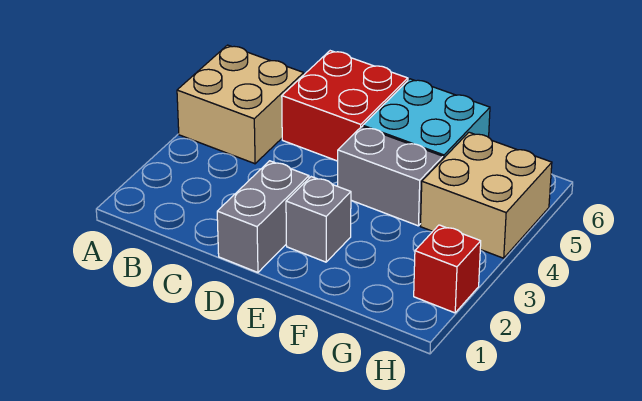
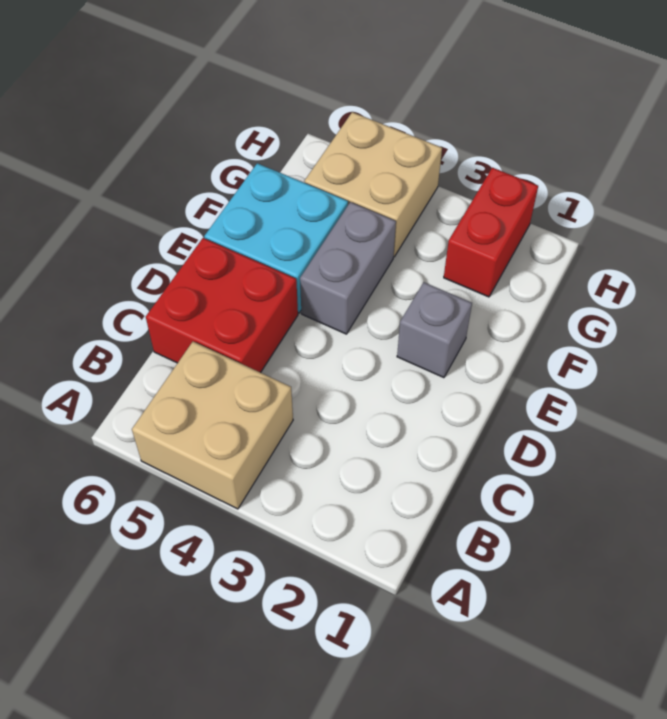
grey brick D1:D2 level 1 -> none
red brick H2 level 1 -> red brick G2:H2 level 1

